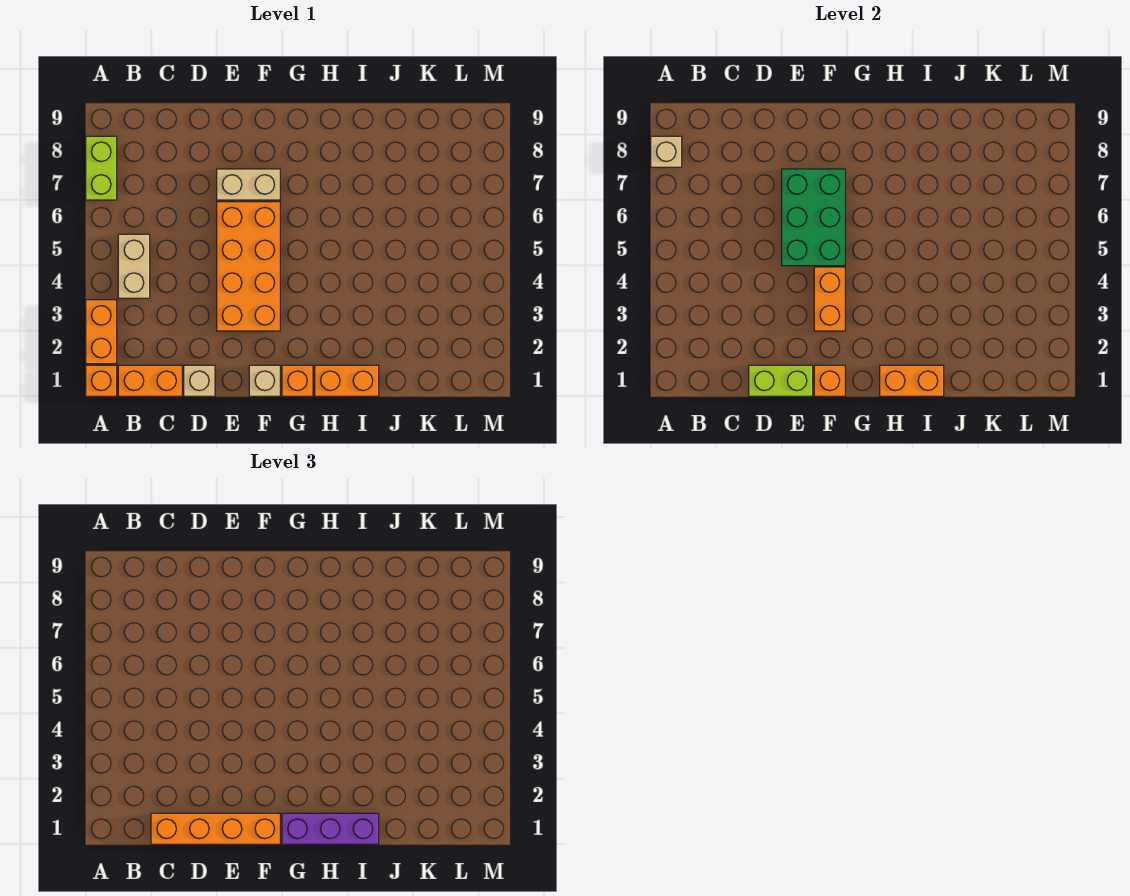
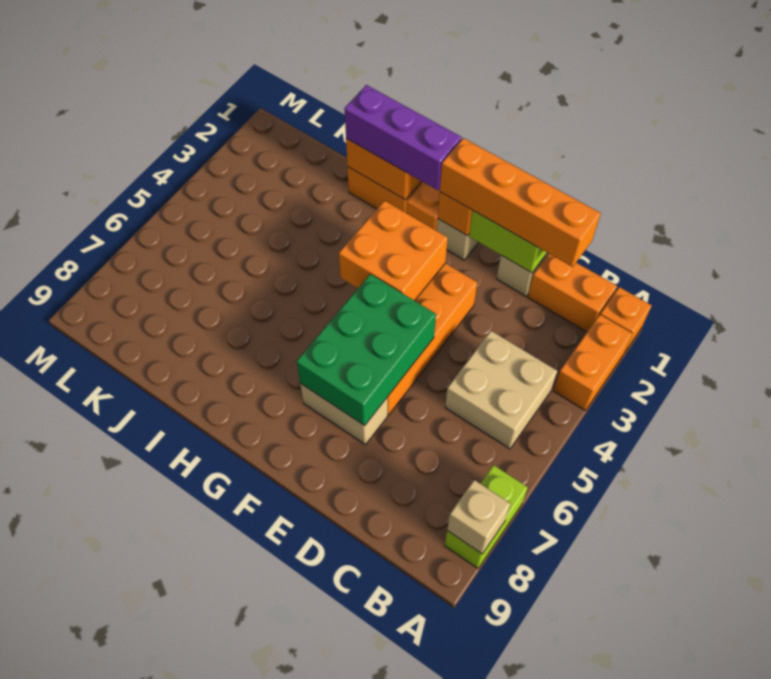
tan brick B4:B5 level 1 -> tan brick B4:C5 level 1
orange brick F3:F4 level 2 -> orange brick F3:G4 level 2

